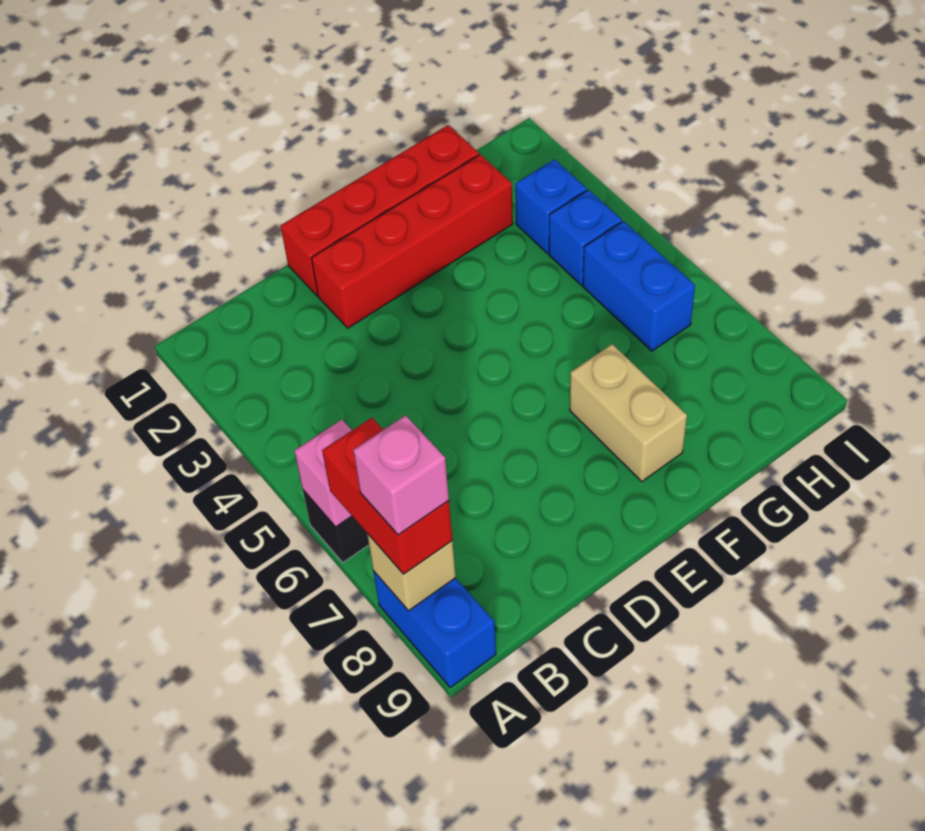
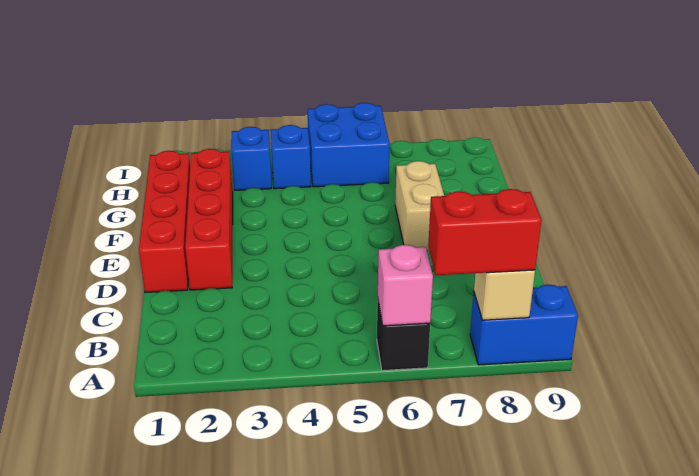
pink brick A8 level 4 -> none
tan brick F7:F8 level 1 -> tan brick E7:F7 level 1
blue brick H5:H6 level 1 -> blue brick H5:I6 level 1

